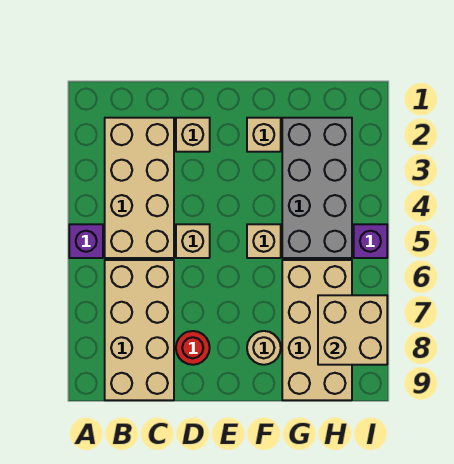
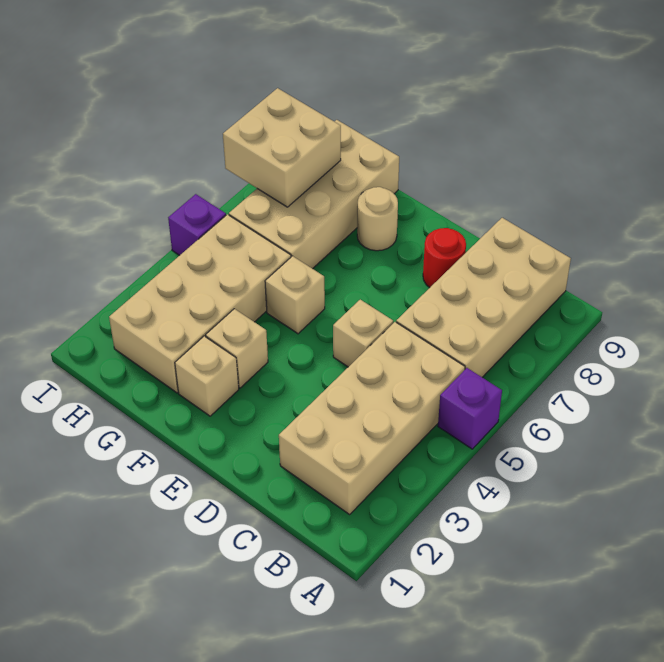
tan brick D2 level 1 -> tan brick F3 level 1
grey brick G2:H5 level 1 -> tan brick G2:H5 level 1

